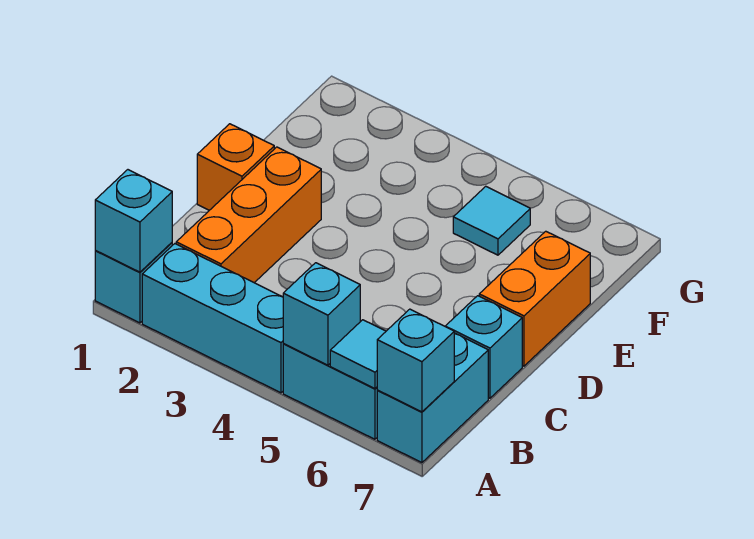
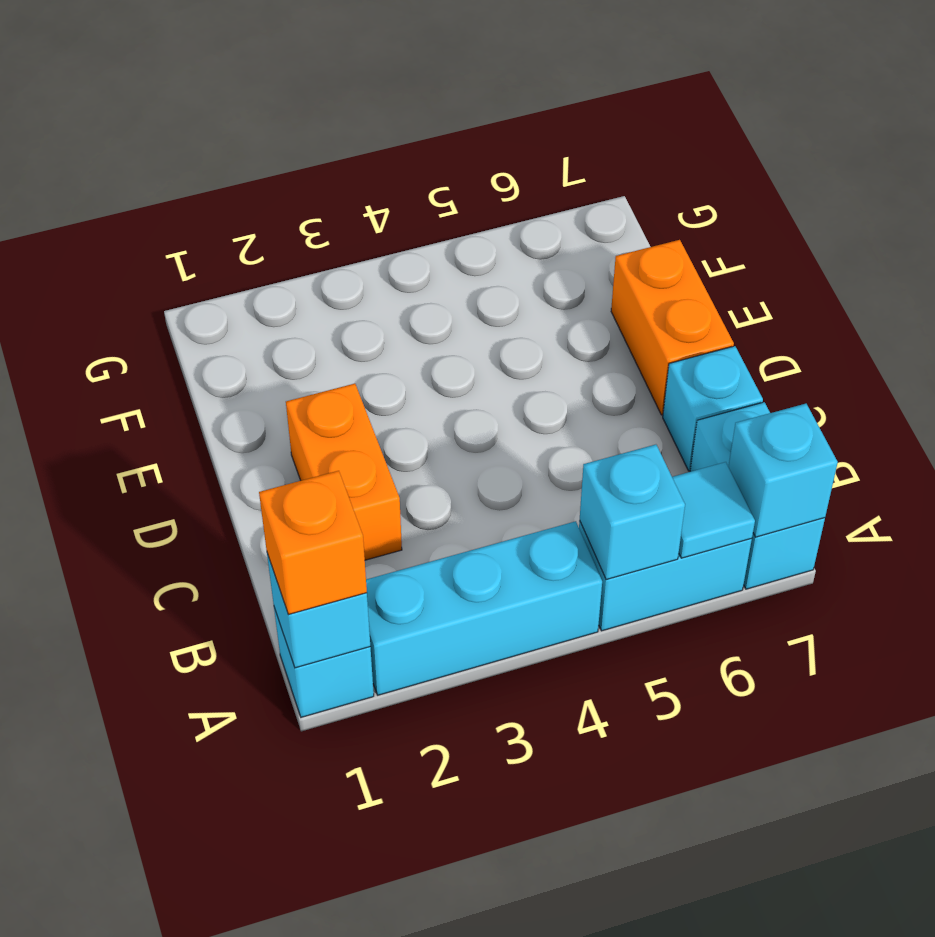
orange brick B2:D2 level 1 -> orange brick C2:D2 level 1
orange brick D1 level 1 -> orange brick A1 level 3
cyan tile F5 level 1 -> none

